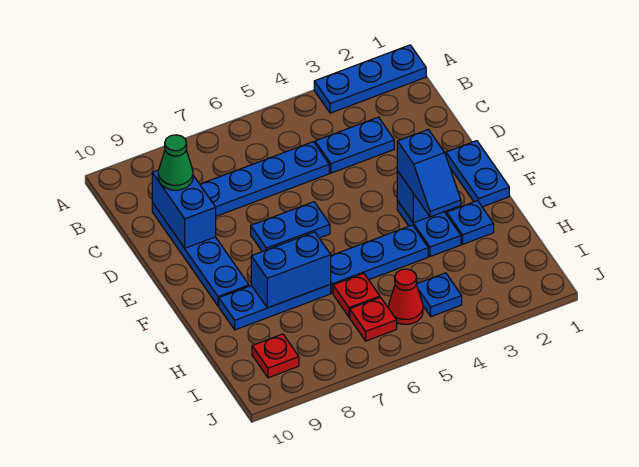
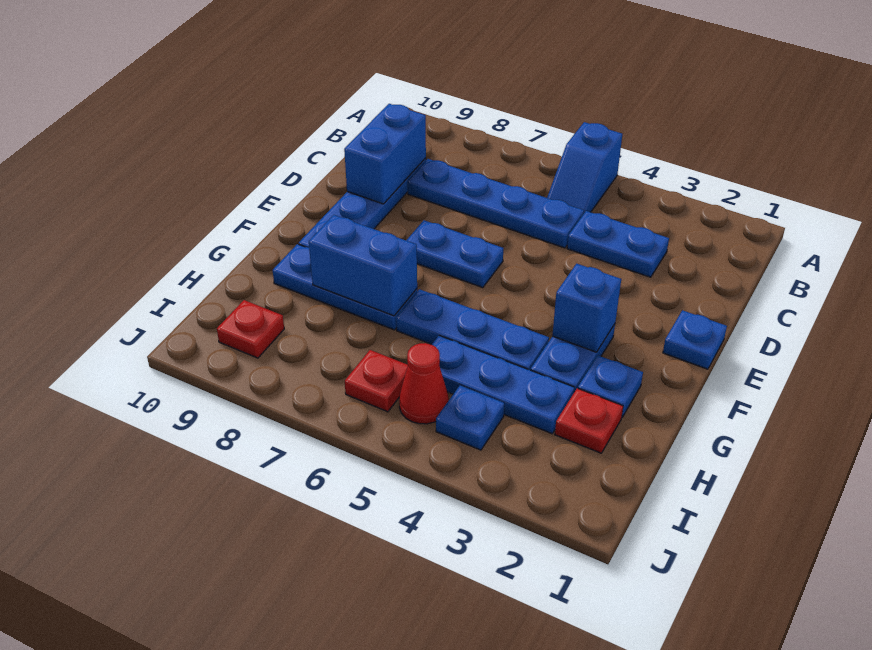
blue plate A1:A3 level 1 -> blue plate H3:H5 level 1
green cone C9 level 3 -> none
blue plate E1:F1 level 1 -> blue plate E1 level 1
blue slope F3:G3 level 3 top F -> blue slope A5:B5 level 1 top A
red plate H6 level 1 -> red plate H2 level 1

